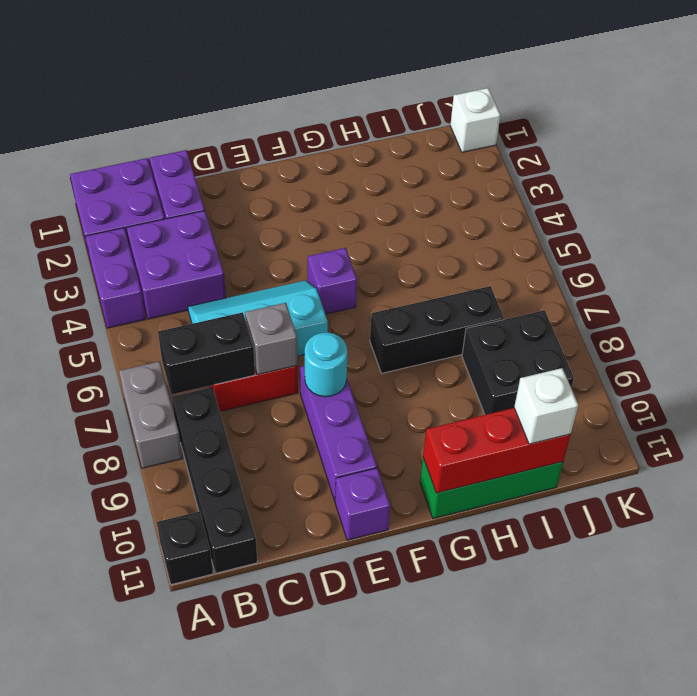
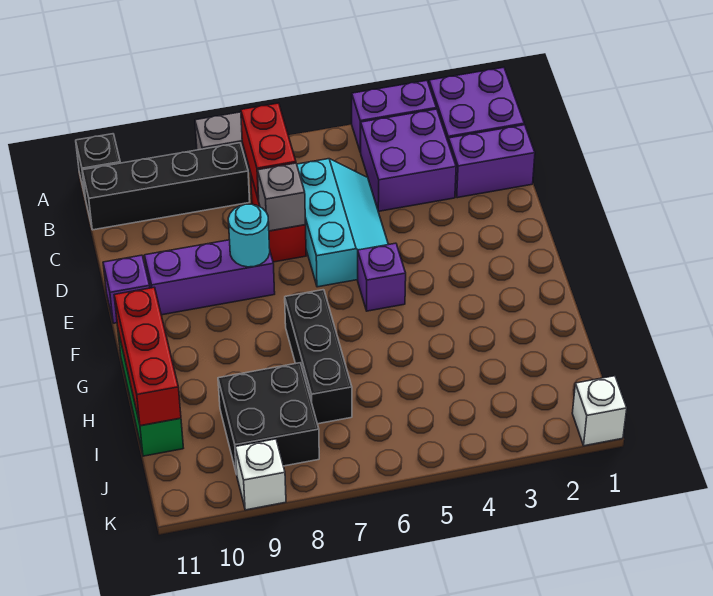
black brick B7:C7 level 2 -> red brick B7:C7 level 2
white brick I11 level 3 -> white brick K9 level 1

